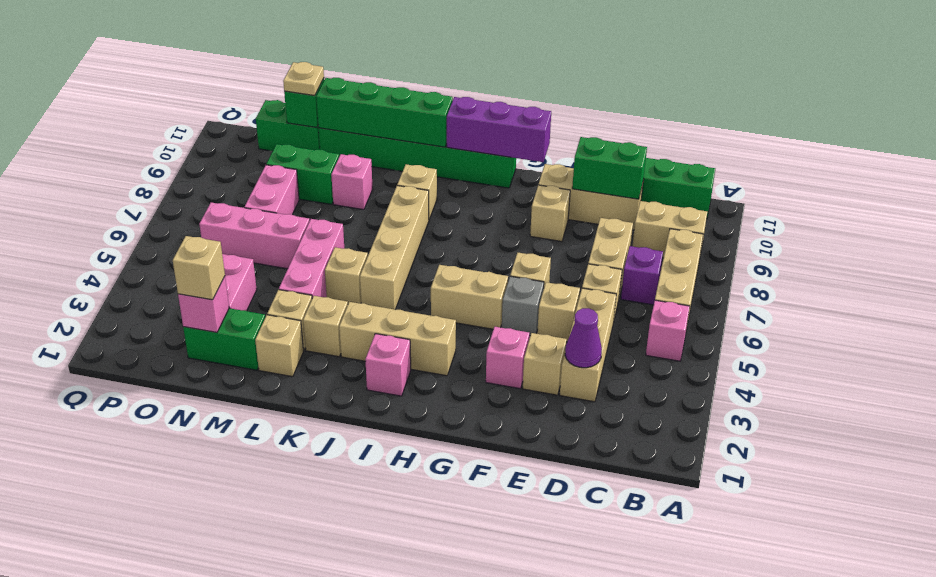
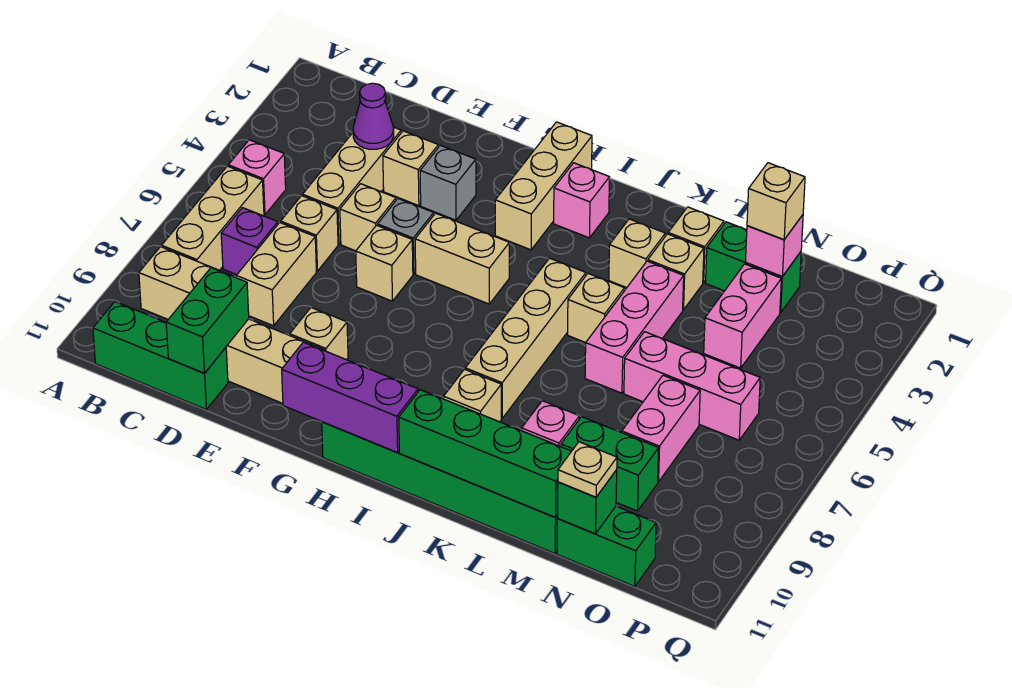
green brick D10:E10 level 2 -> green brick D10:D11 level 2
pink brick F3 level 1 -> grey brick F3 level 1
tan brick H3:J3 level 1 -> tan brick H1:H3 level 1

